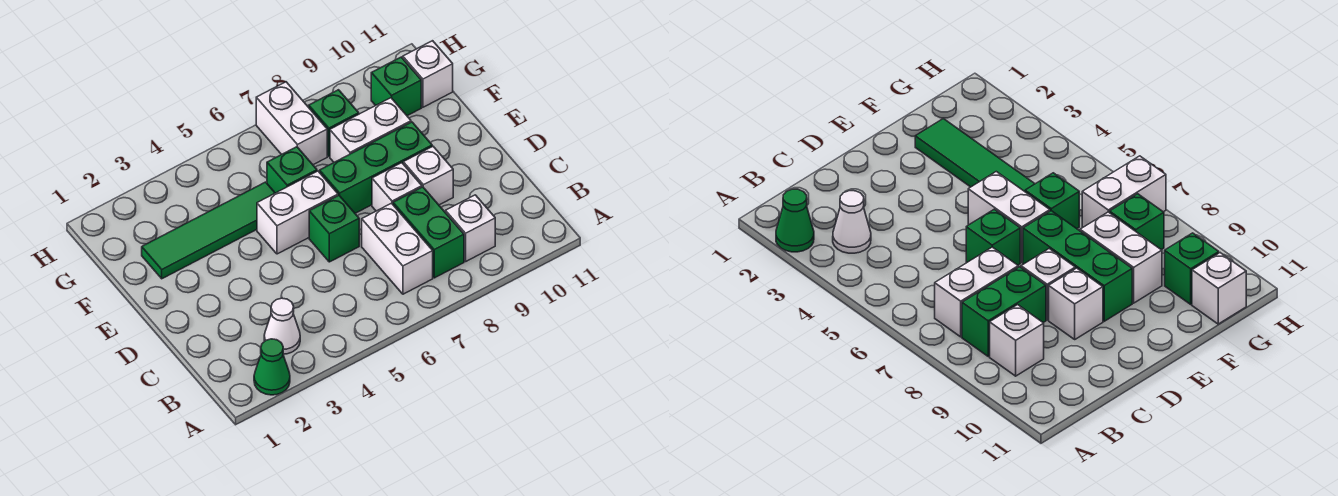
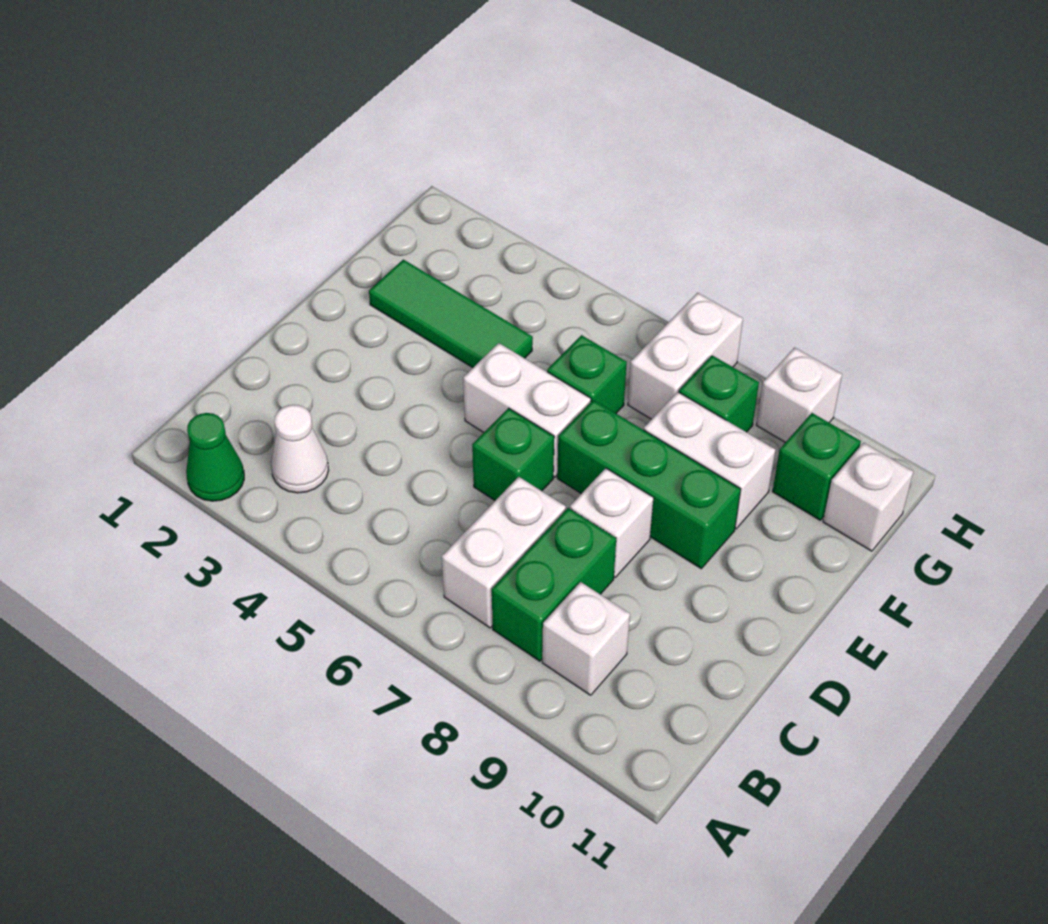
white brick D9 level 1 -> white brick H9 level 1
green tile F2:F5 level 1 -> green tile F2:F4 level 1

